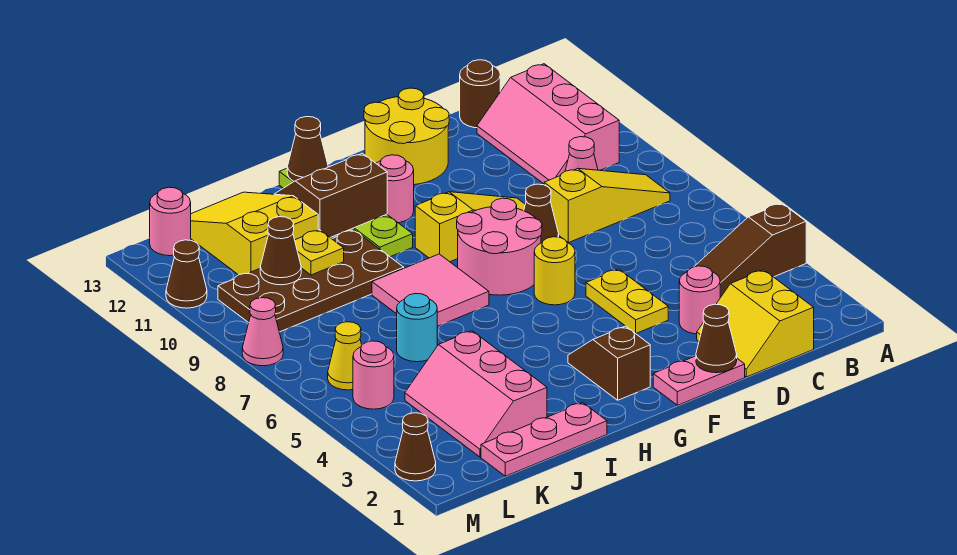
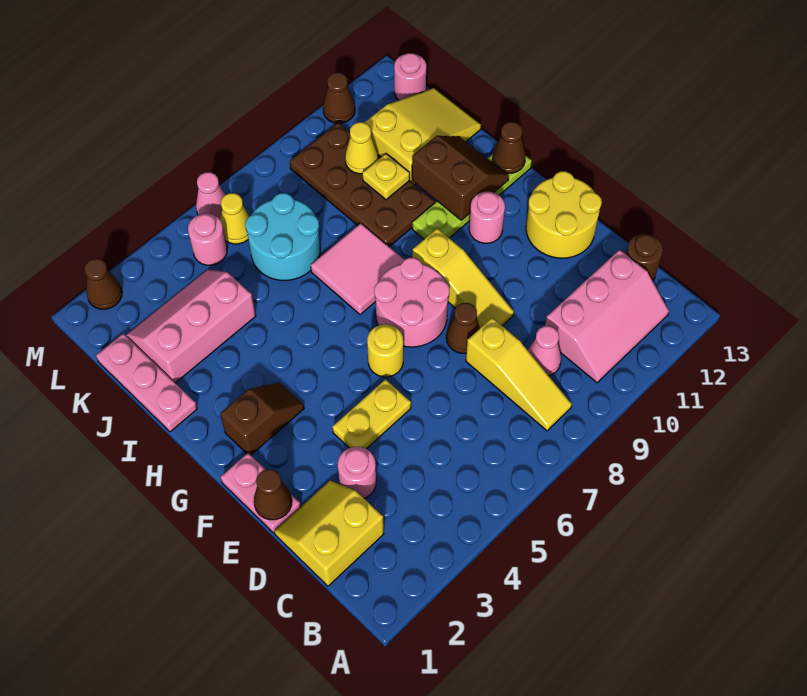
brown slope A4:C4 level 1 top A -> none
pink slope B10:C12 level 1 top B -> pink slope B10:C12 level 1 top C
cyan round brick J6 level 1 -> cyan round brick J6:K7 level 1
brown cone K10 level 2 -> yellow cone K10 level 2
pink cone M8 level 1 -> pink cone M6 level 1

